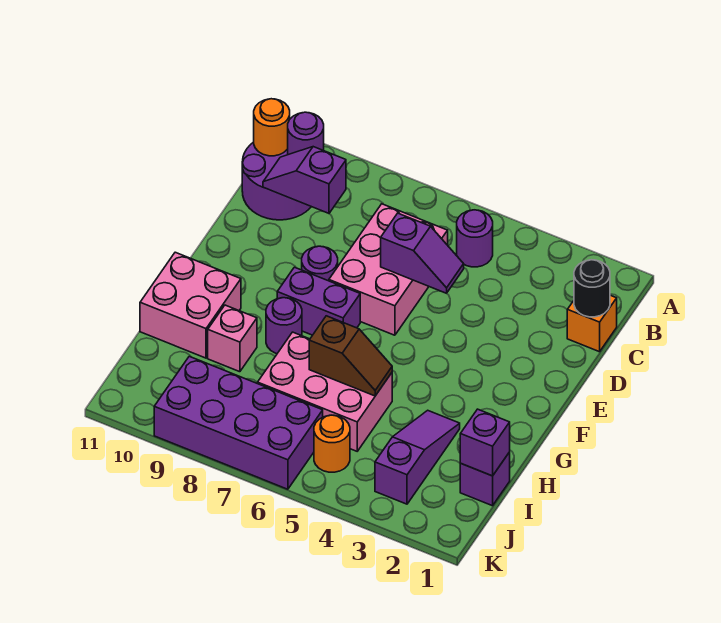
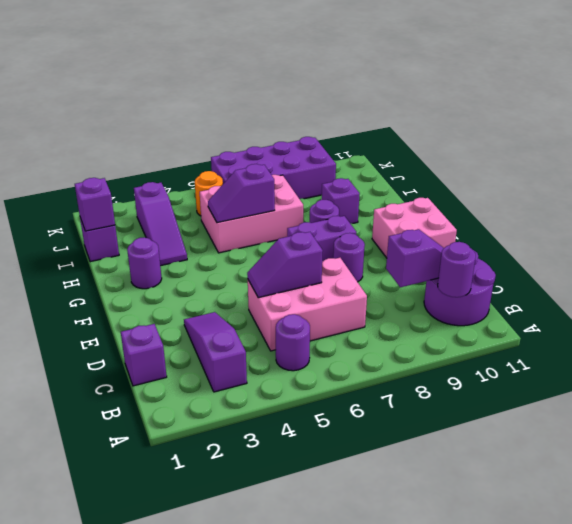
none -> purple slope B3:D3 level 1 top B
orange round brick B11 level 2 -> none
orange brick C1 level 1 -> purple brick C1 level 1
black round brick C1 level 2 -> none
pink brick C6:E7 level 1 -> pink brick C5:D7 level 1
none -> purple round brick G2 level 1
pink brick G10:H11 level 1 -> pink brick E10:F11 level 1
brown slope H5:H6 level 2 top 6 -> purple slope H5:H6 level 2 top 6
pink brick H9 level 1 -> purple brick H9 level 1

